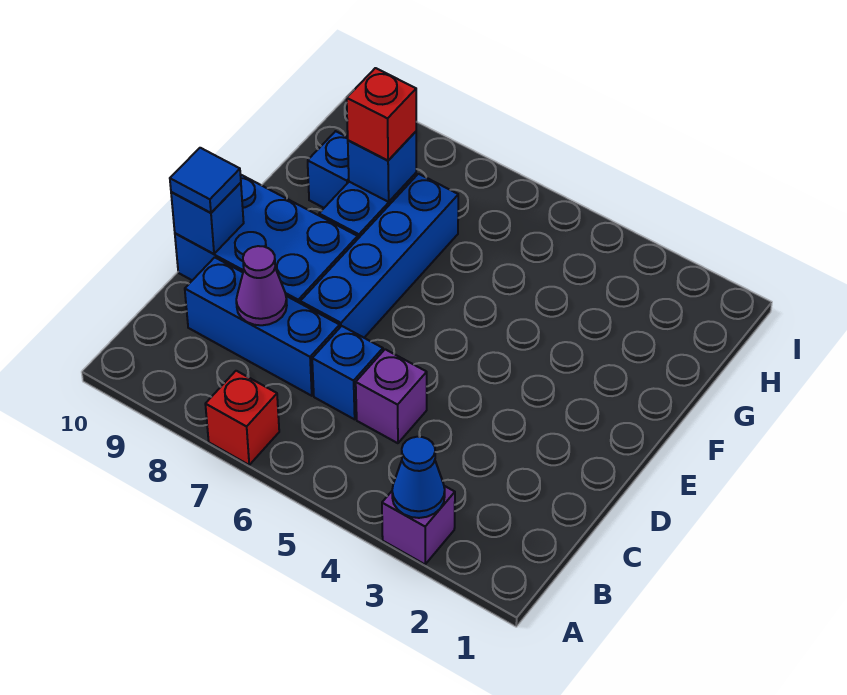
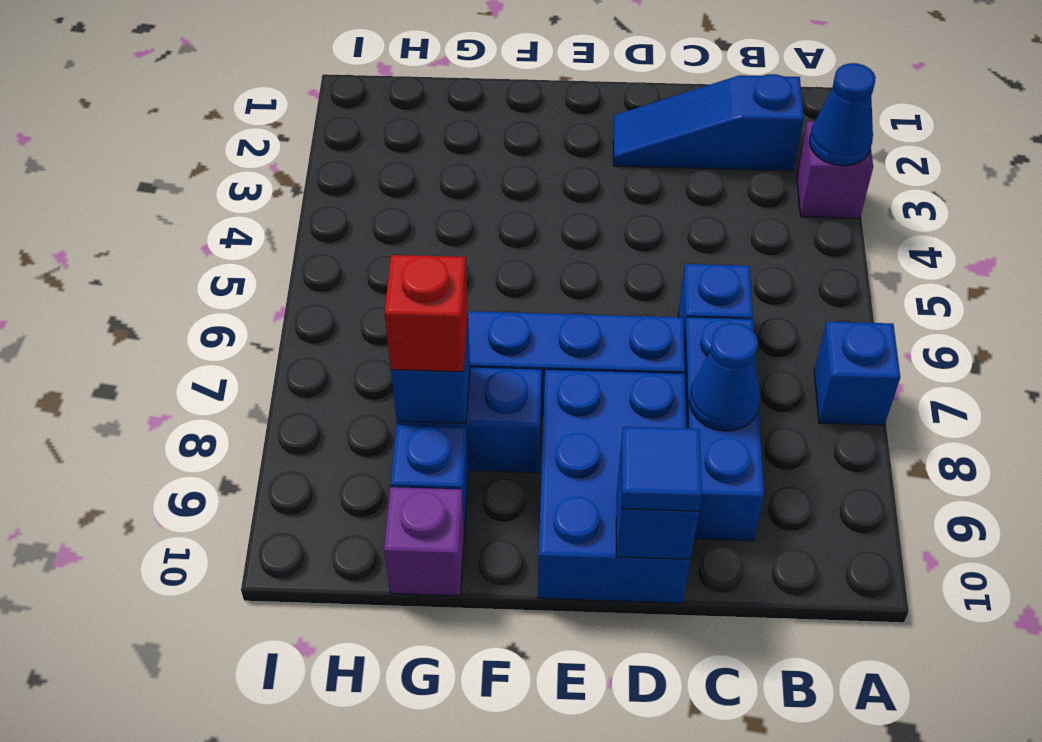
red brick A7 level 1 -> blue brick A7 level 1
none -> blue slope B2:D2 level 1 top B
purple brick C5 level 1 -> purple brick G10 level 1
purple cone C8 level 2 -> blue cone C8 level 2

